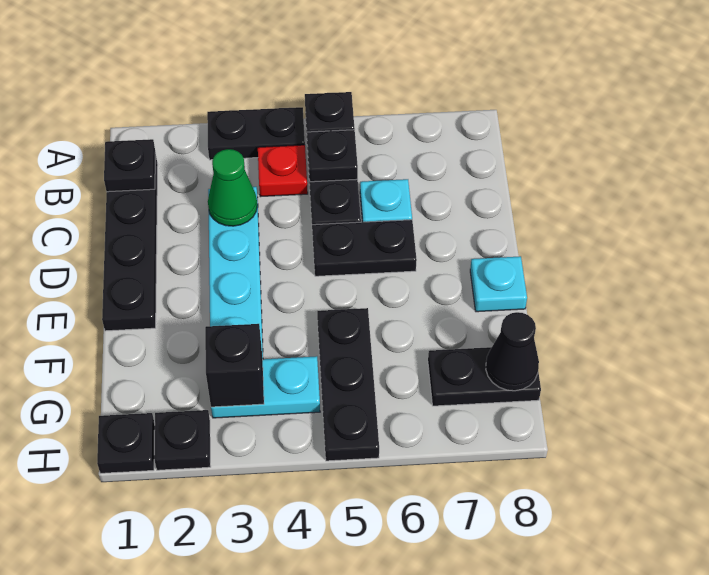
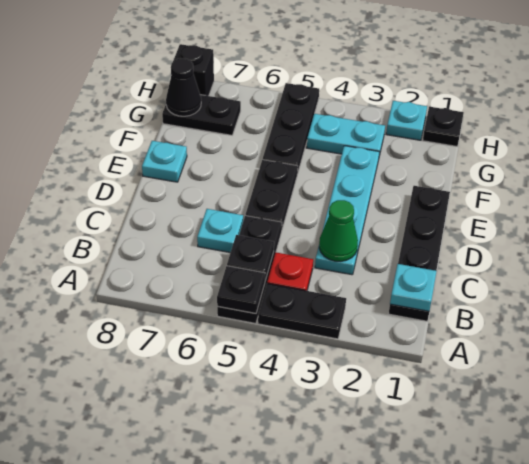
black plate B1 level 2 -> cyan plate B1 level 2
black plate D5:D6 level 1 -> black plate D5:E5 level 1
black brick G3 level 2 -> black brick H8 level 1
black plate H2 level 1 -> cyan plate H2 level 1

